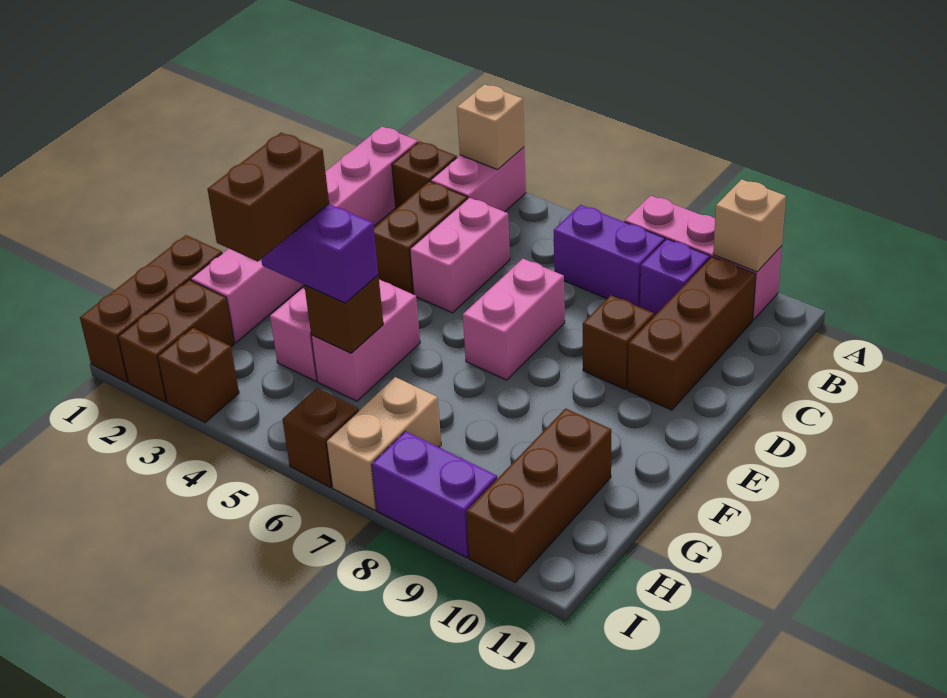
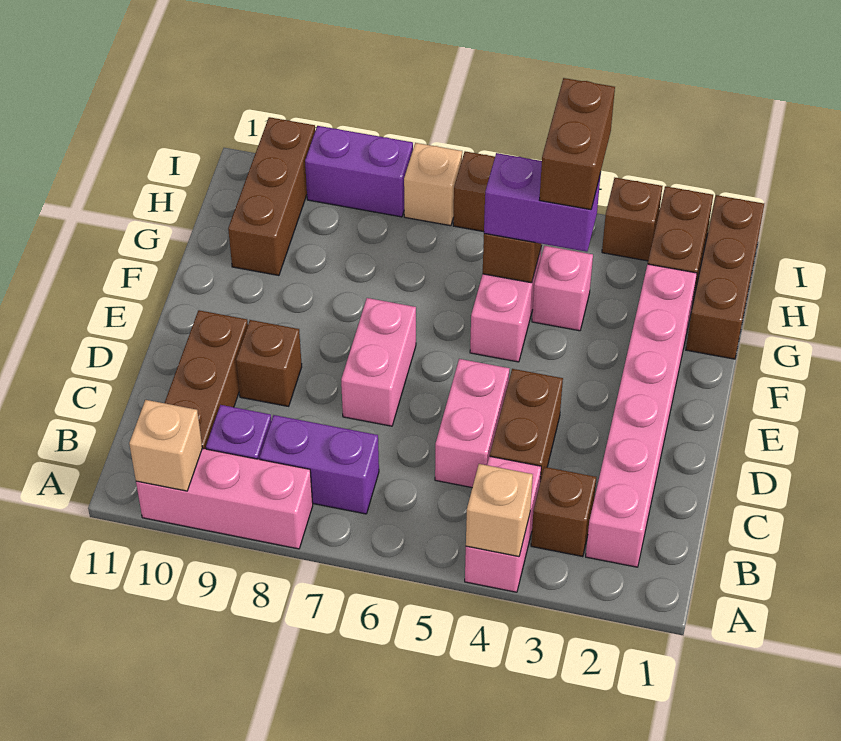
tan brick H7:I7 level 1 -> tan brick I7 level 1

